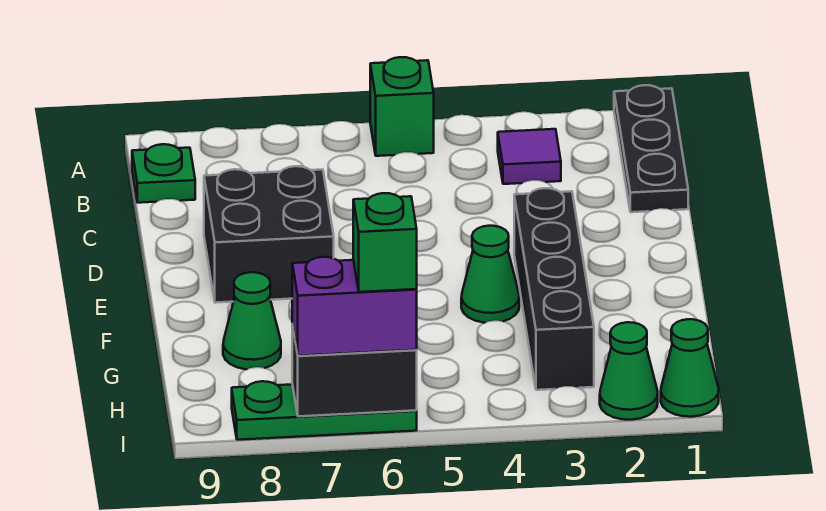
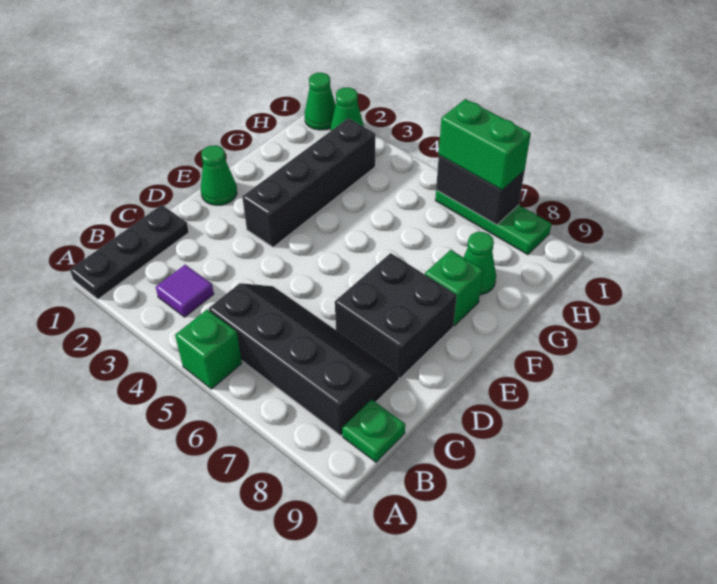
none -> black slope B5:C8 level 1 top B
green cone F4 level 1 -> green cone E1 level 1
purple brick I6:I7 level 3 -> green brick I6:I7 level 3
green brick I6 level 4 -> green brick F8 level 1

